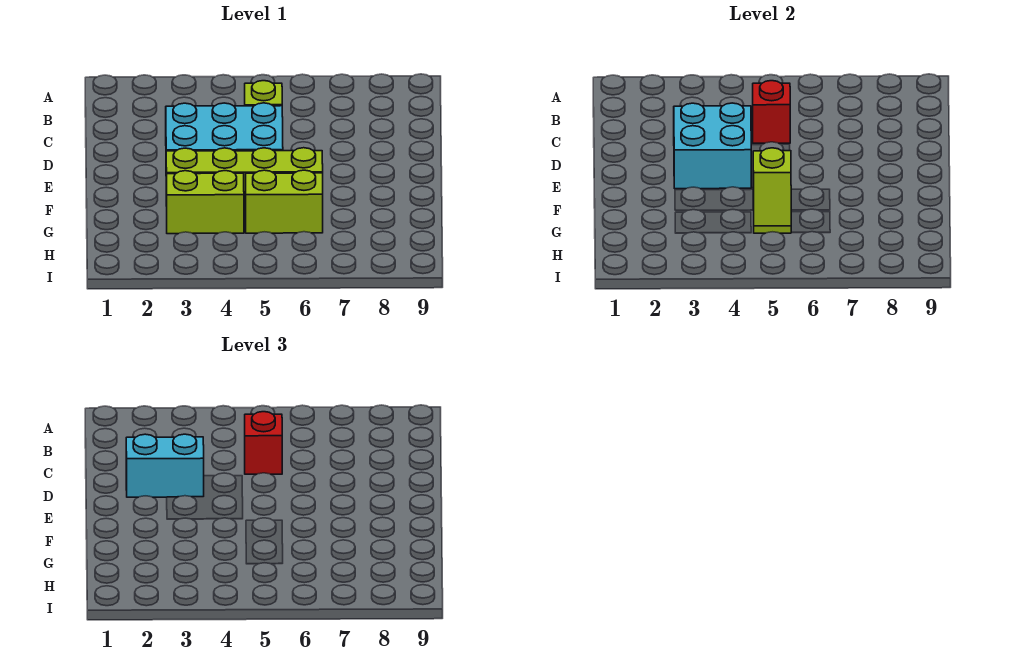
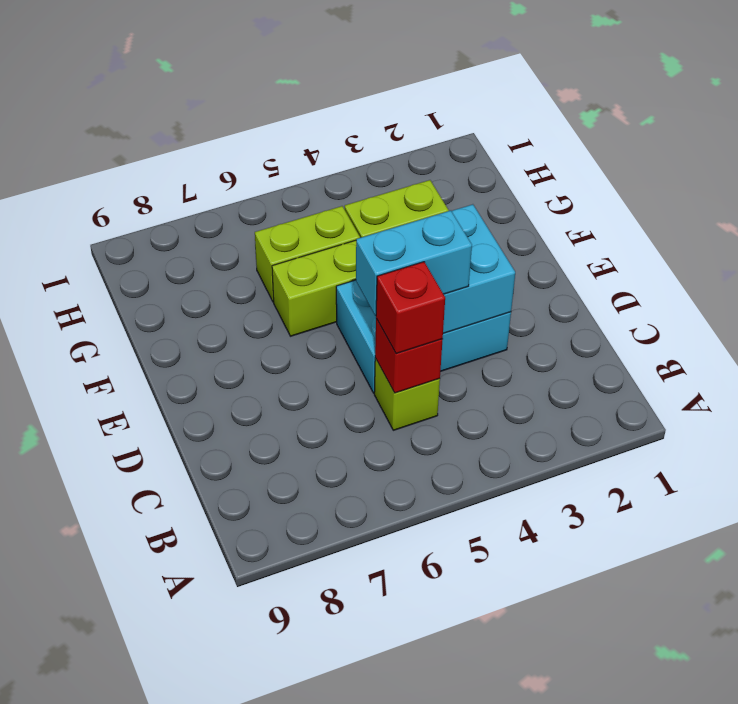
cyan brick D2:D3 level 3 -> cyan brick D4:D5 level 3
lime slope F5:G5 level 2 top F -> none

